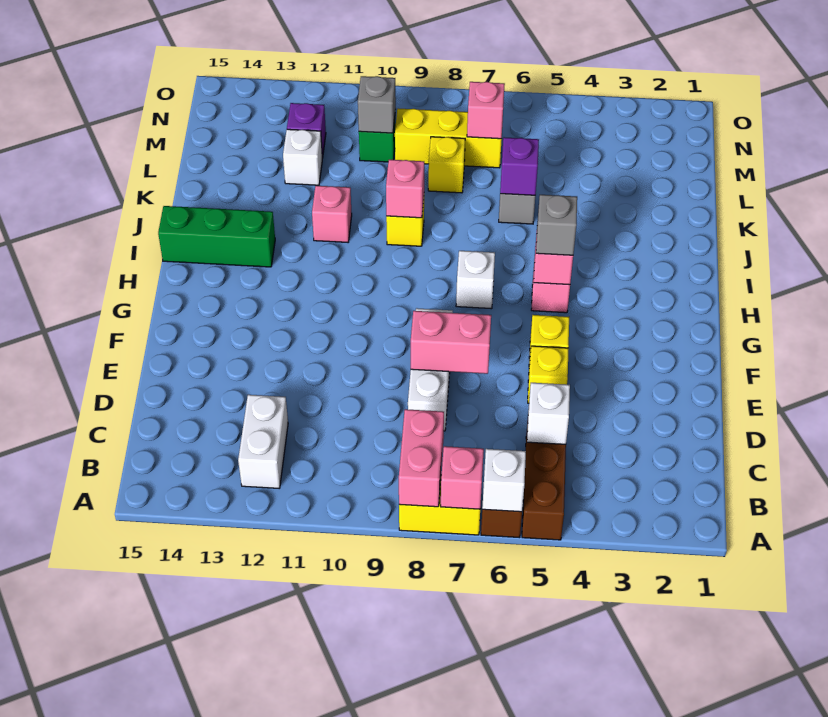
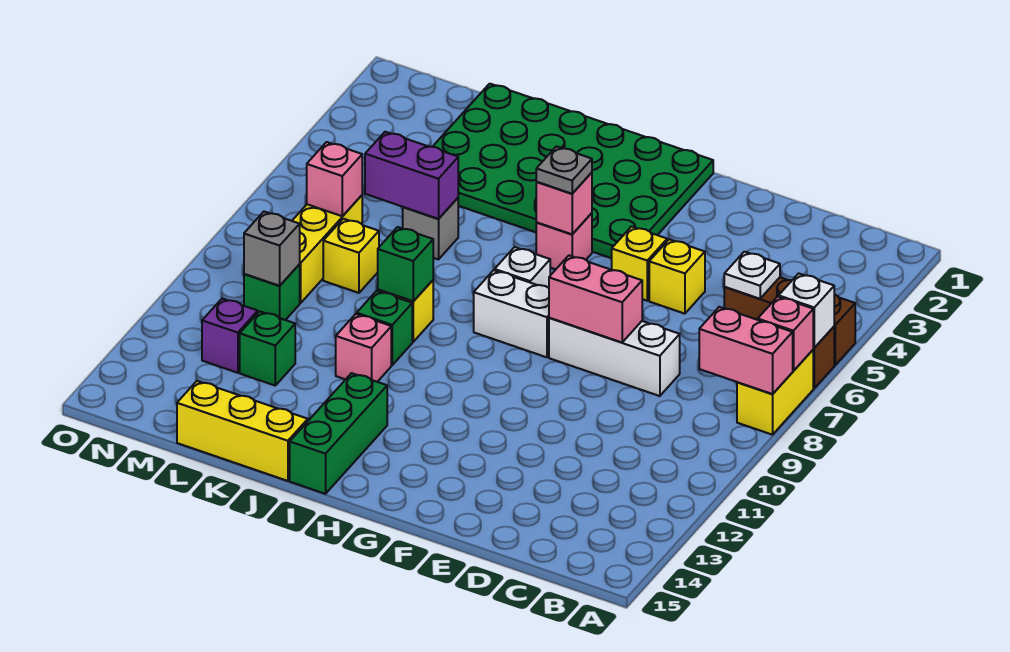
white brick B12:C12 level 1 -> white brick G8:H8 level 1
white brick C5 level 2 -> white plate C5 level 2
pink brick E7:E8 level 2 -> pink brick E8:F8 level 2
none -> green plate G1:L4 level 1
grey brick H5 level 3 -> grey plate H5 level 3
pink brick J9 level 2 -> green brick J9 level 2
none -> green brick J10 level 1
none -> yellow brick J15:L15 level 1
purple brick K6 level 2 -> purple brick K6:L6 level 2
white brick L12 level 1 -> green brick L12 level 1

